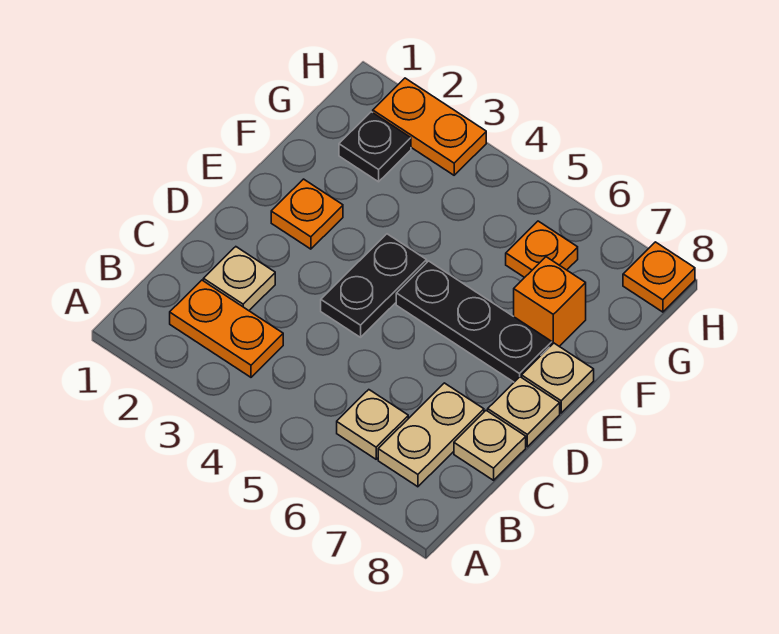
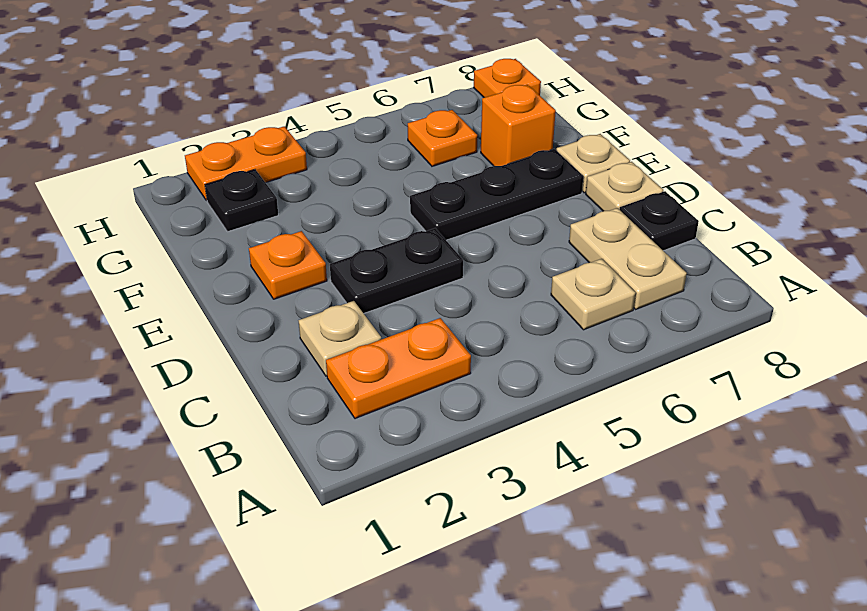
tan plate C8 level 1 -> black plate C8 level 1
black plate D4:E4 level 1 -> black plate D3:D4 level 1

